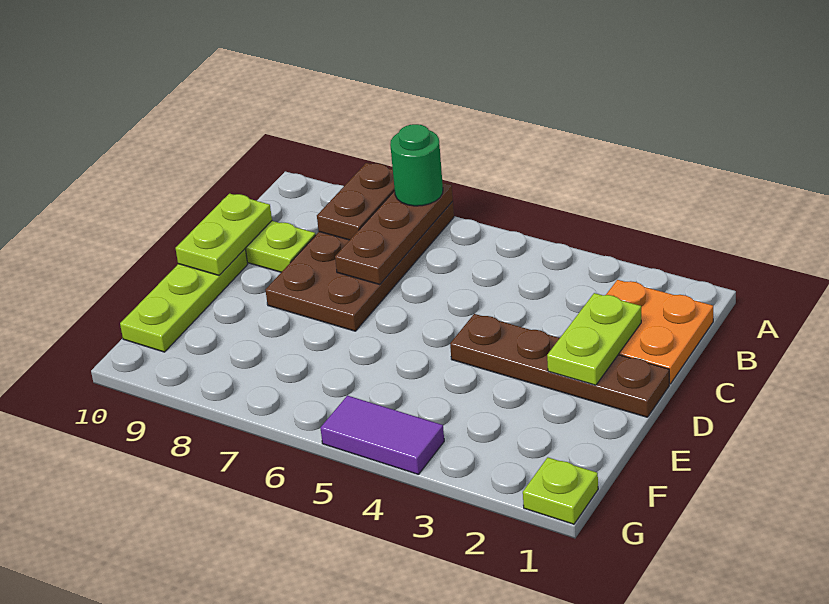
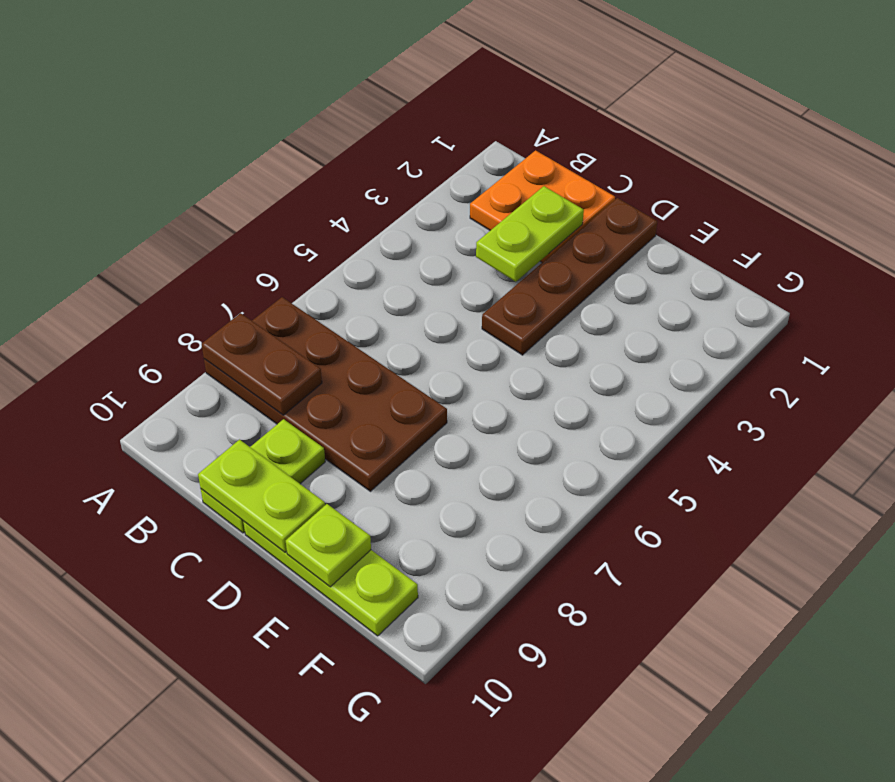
brown plate A7:C7 level 2 -> none
green round brick A7 level 3 -> none
lime plate C2:D2 level 2 -> lime plate C2:C3 level 2
lime plate G1 level 1 -> lime plate E10 level 2
purple tile G4:G5 level 1 -> none

